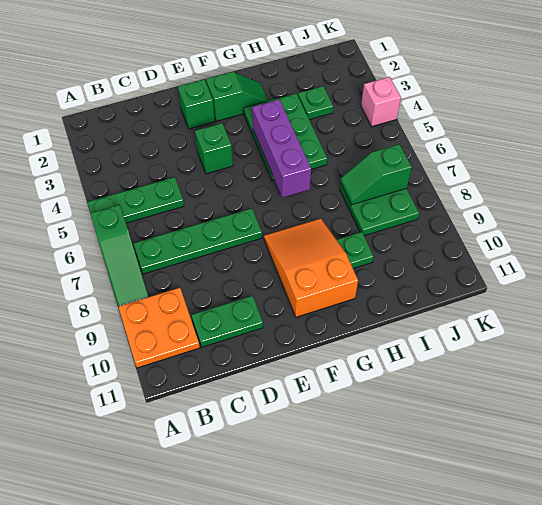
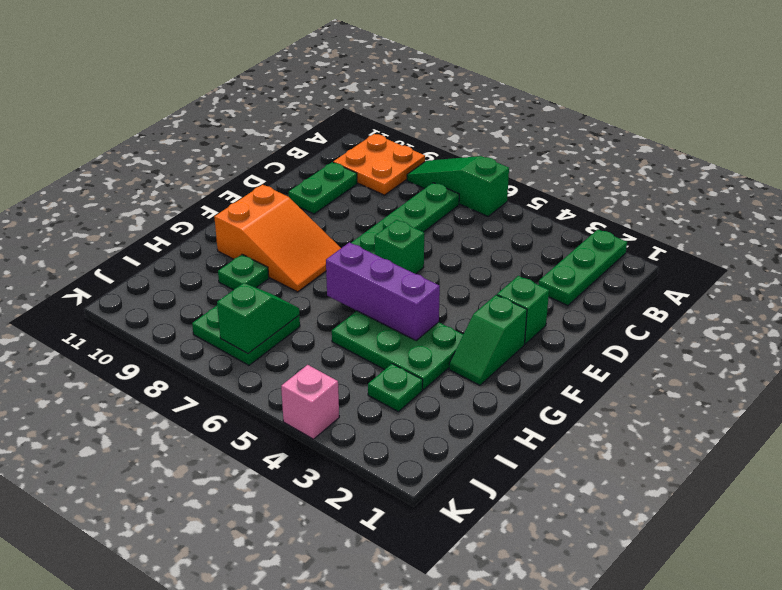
green plate A5:C5 level 1 -> green plate A2:C2 level 1
green brick E4 level 1 -> green brick E6 level 1

